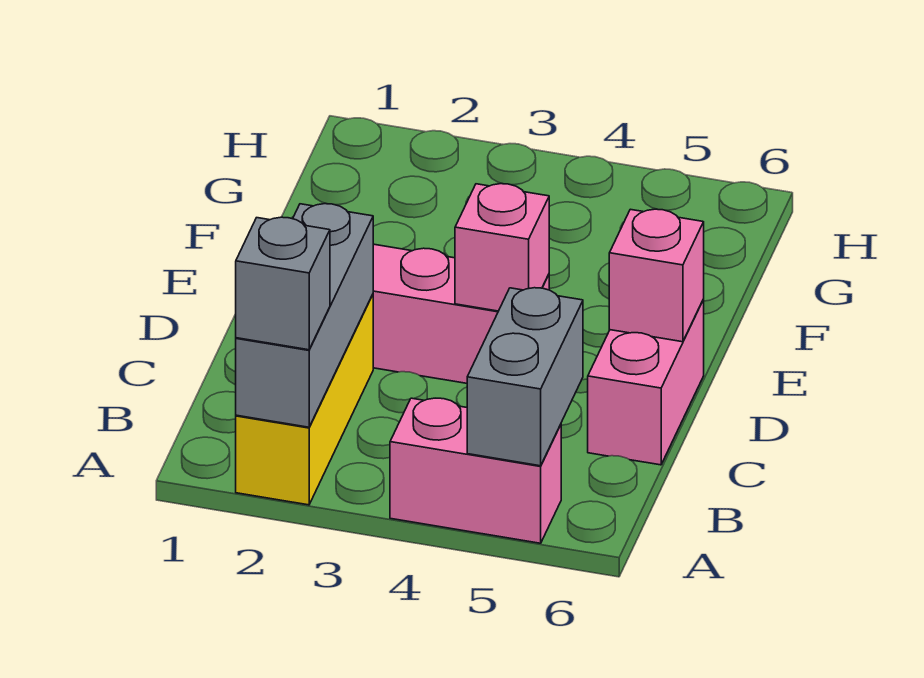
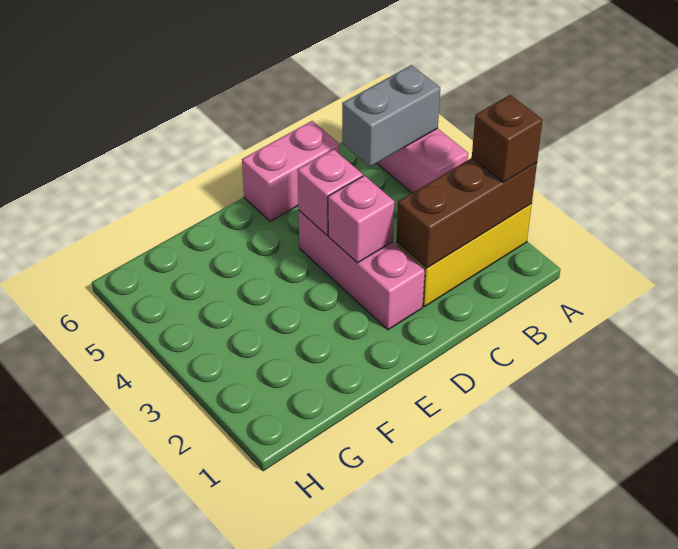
grey brick A2:C2 level 2 -> brown brick A2:C2 level 2
grey brick A2 level 3 -> brown brick A2 level 3
pink brick D6 level 2 -> pink brick D3 level 2

